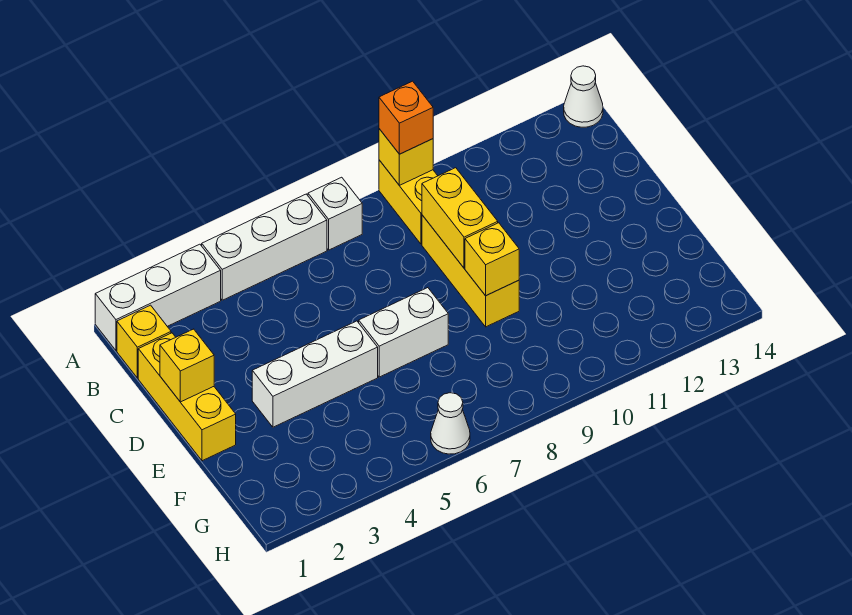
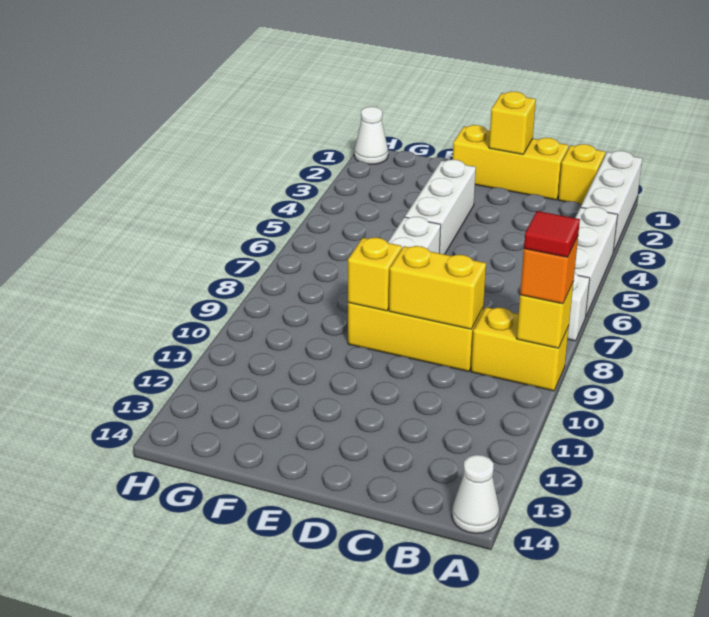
none -> red tile A9 level 4
white cone H6 level 1 -> white cone H1 level 1

